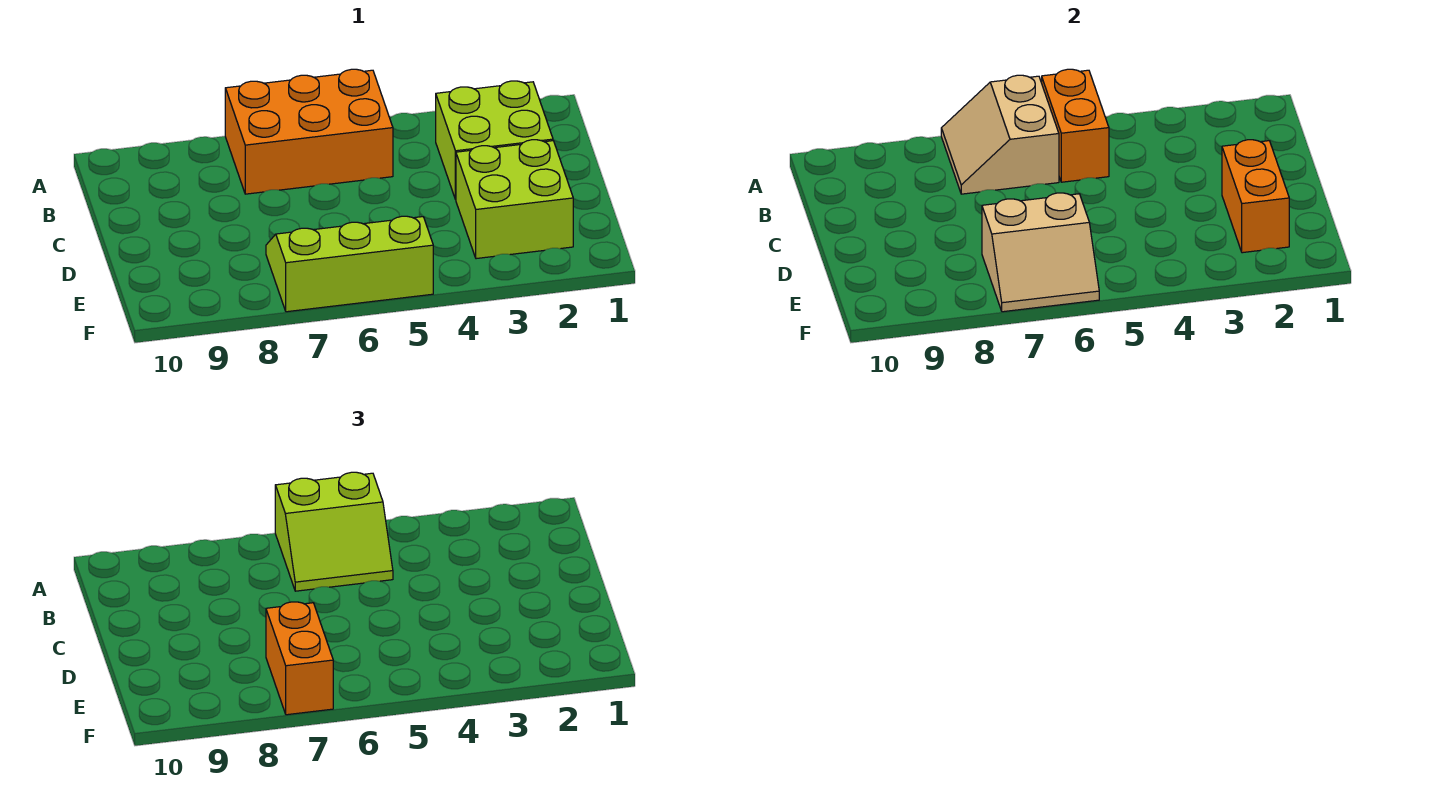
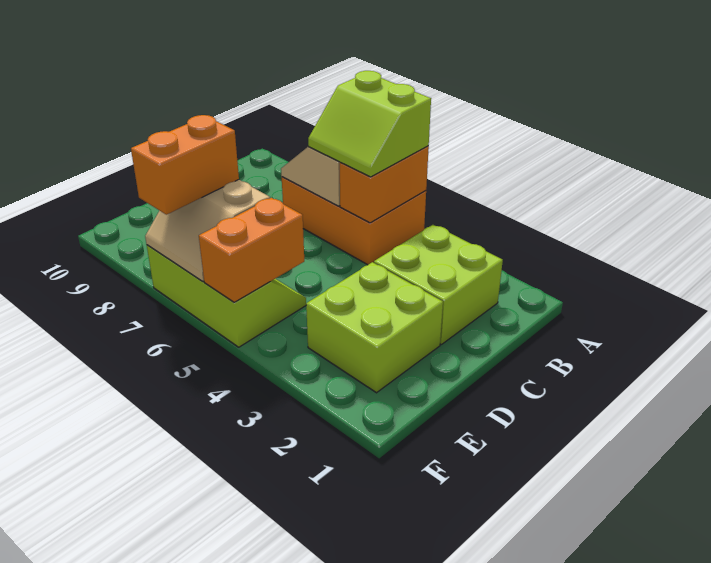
orange brick D2:E2 level 2 -> orange brick E5:F5 level 2

